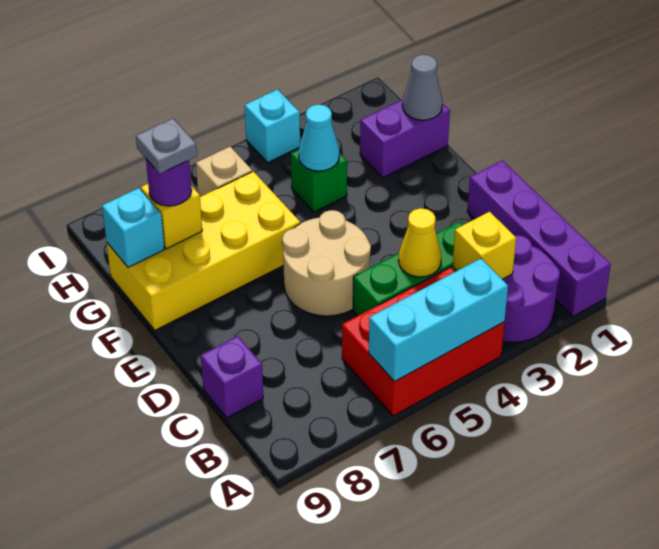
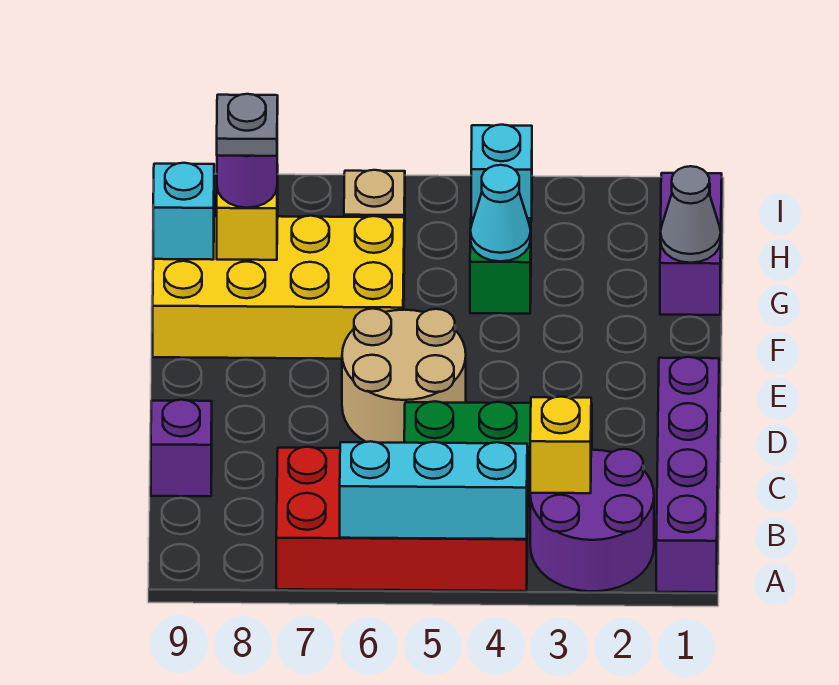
red brick A4:B6 level 1 -> red brick A4:B7 level 1
yellow cone C4 level 2 -> none
purple brick G1:G2 level 1 -> purple brick G1:H1 level 1

